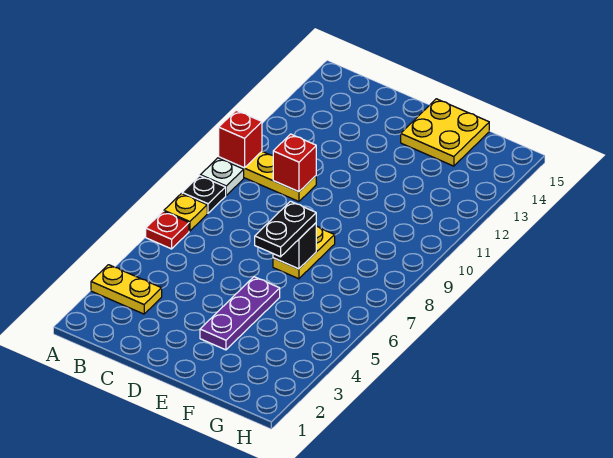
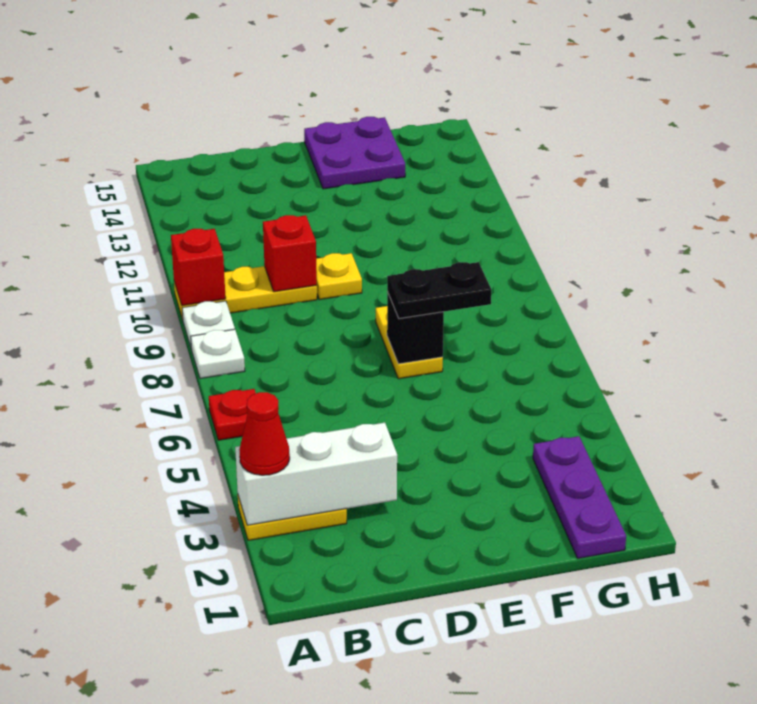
none -> white brick A3:C3 level 2
none -> red cone A3 level 3
yellow plate A7 level 1 -> yellow plate D10 level 1
black plate A8 level 1 -> white plate A8 level 1
purple plate E3:E5 level 1 -> purple plate G1:G3 level 1
black plate E6:E7 level 3 -> black plate E7:F7 level 3
yellow plate E14:F15 level 1 -> purple plate E14:F15 level 1

